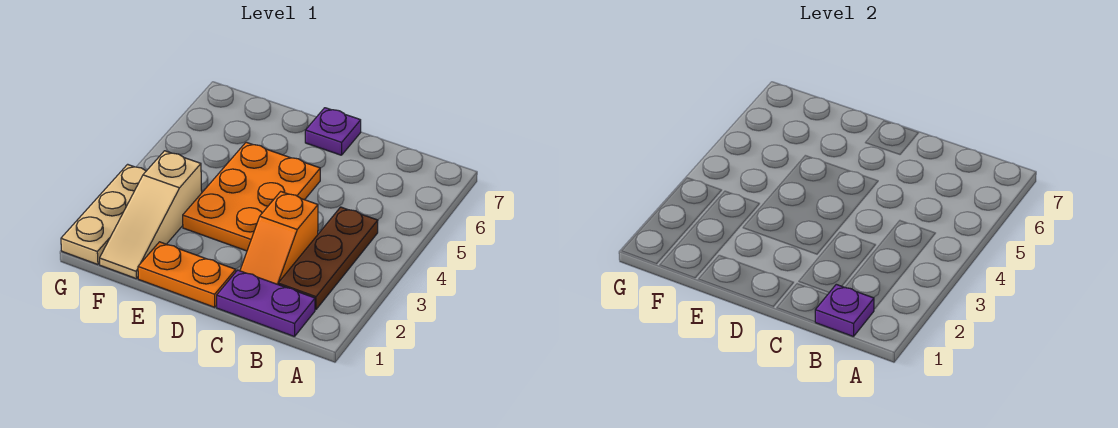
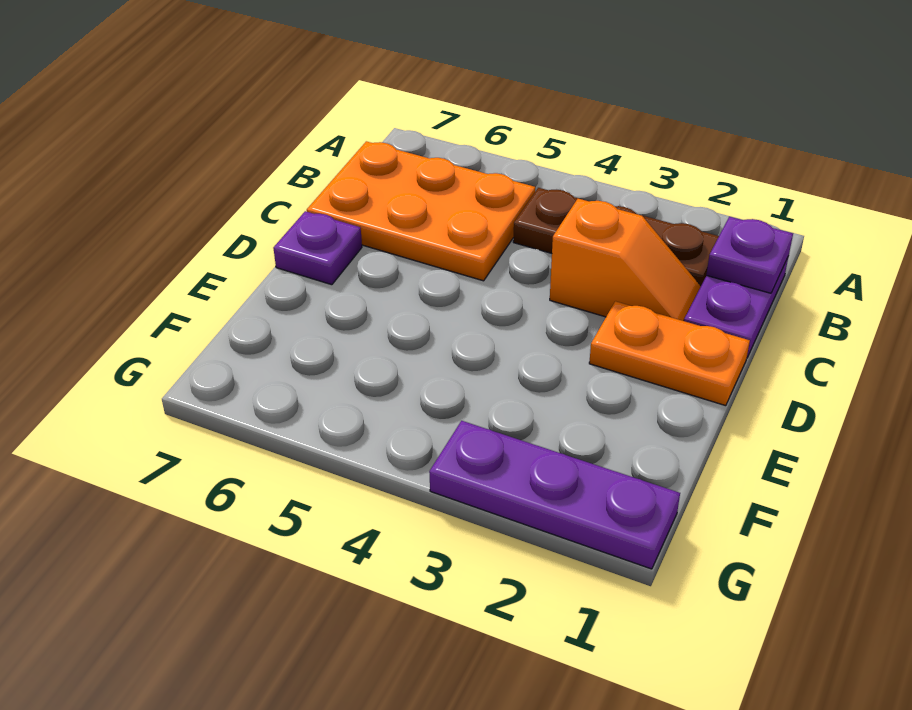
orange plate D1:E1 level 1 -> orange plate D1:D2 level 1
orange plate D3:E5 level 1 -> orange plate B5:C7 level 1
tan slope F1:F3 level 1 top 3 -> none
tan plate G1:G3 level 1 -> purple plate G1:G3 level 1

